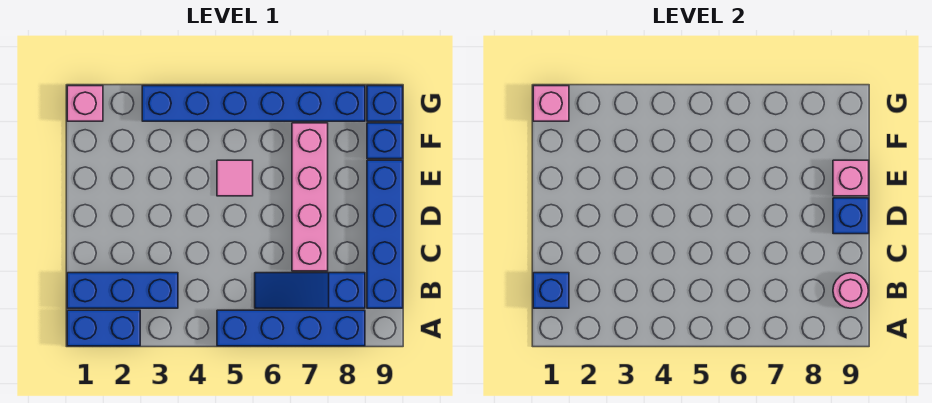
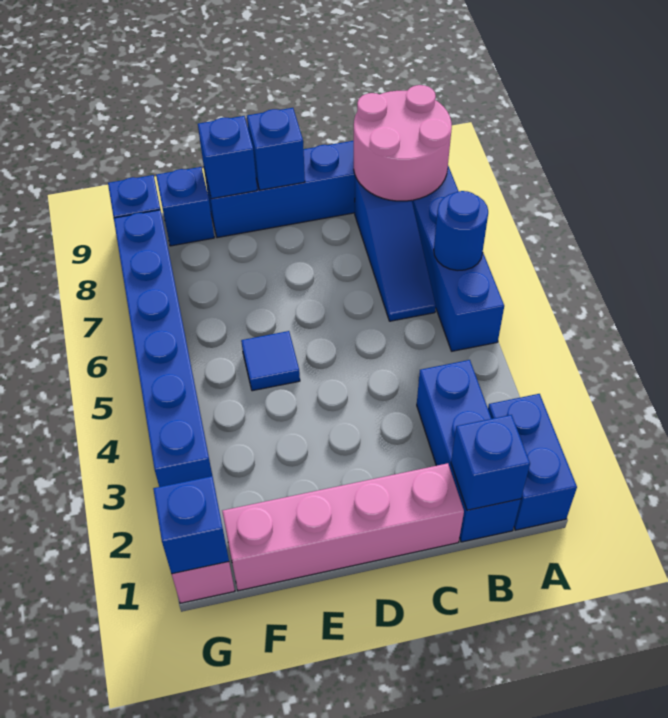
none -> blue round brick A6 level 2
pink round brick B9 level 2 -> pink round brick A8:B9 level 2
pink brick C7:F7 level 1 -> pink brick C1:F1 level 1
pink tile E5 level 1 -> blue tile E5 level 1
pink brick E9 level 2 -> blue brick E9 level 2
pink brick G1 level 2 -> blue brick G1 level 2

